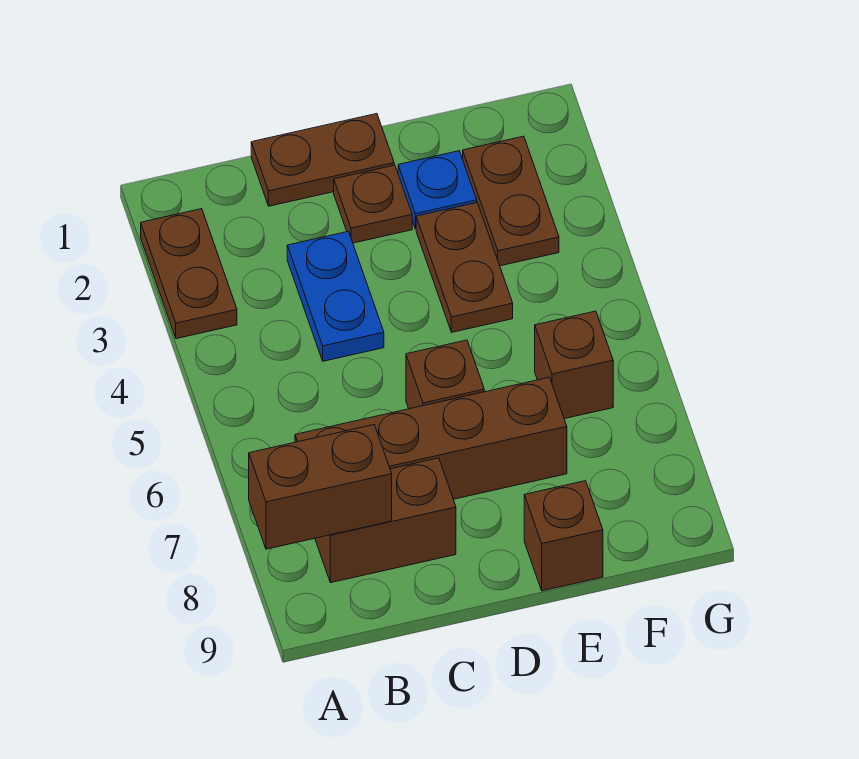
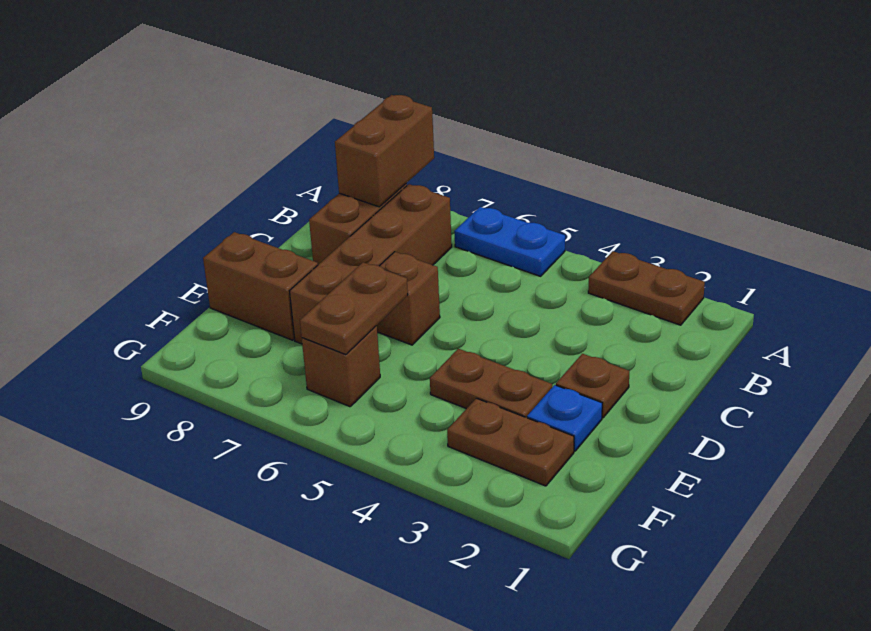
brown plate C1:D1 level 1 -> brown plate E6:F6 level 2
blue plate C3:C4 level 1 -> blue plate A5:A6 level 1
brown brick E9 level 1 -> brown brick E8:E9 level 1

